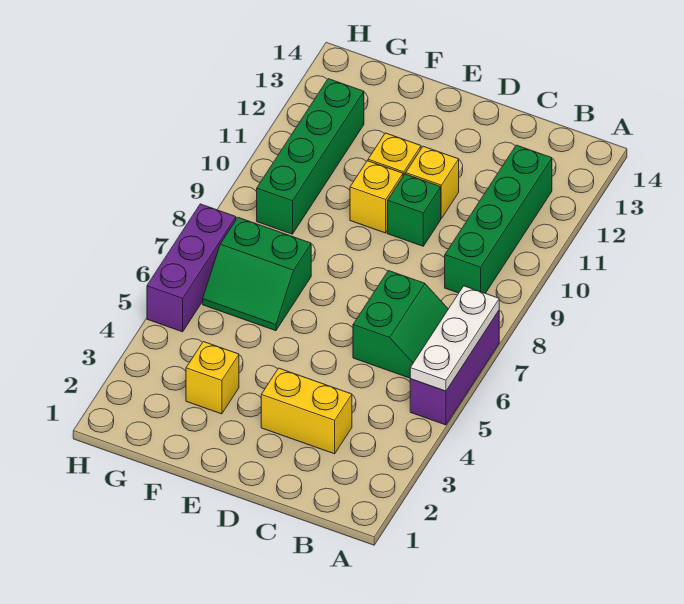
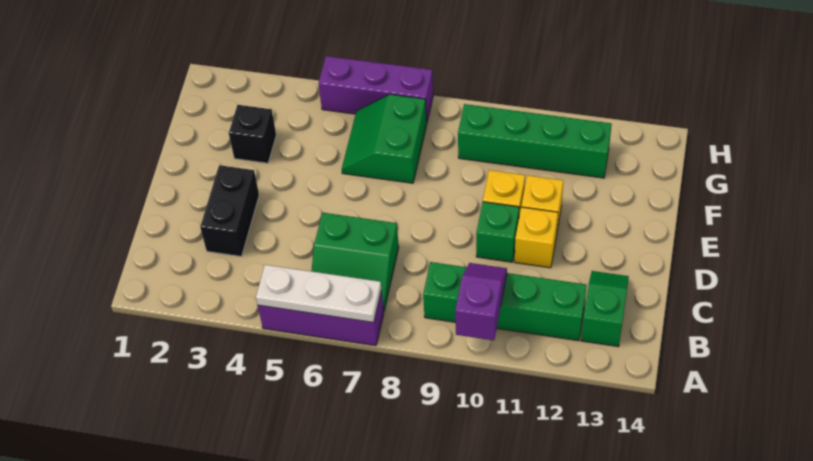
none -> purple slope A10:B10 level 2 top A
none -> green slope B13:C13 level 1 top B
yellow brick C3:D3 level 1 -> black brick C3:D3 level 1
yellow brick F3 level 1 -> black brick F3 level 1

